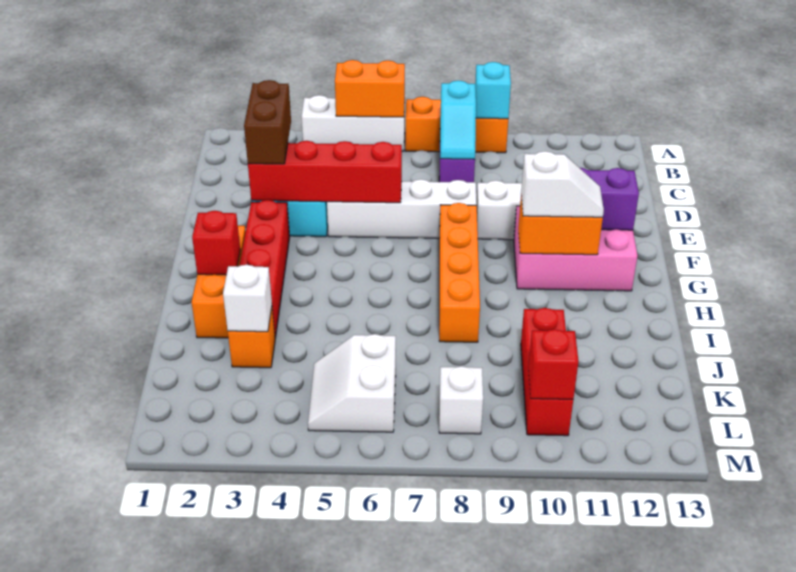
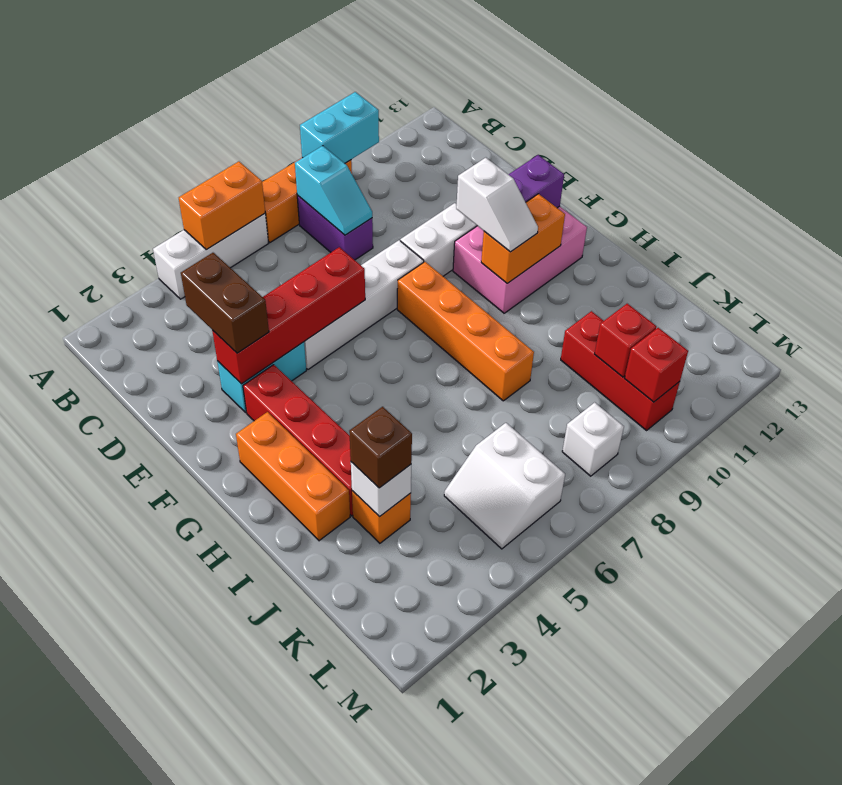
cyan brick A9 level 2 -> cyan brick A9:A10 level 2
white slope G10:G11 level 3 top 10 -> white slope F10:G10 level 3 top F
red brick H2 level 2 -> red brick K10 level 2
none -> brown brick J3 level 3

